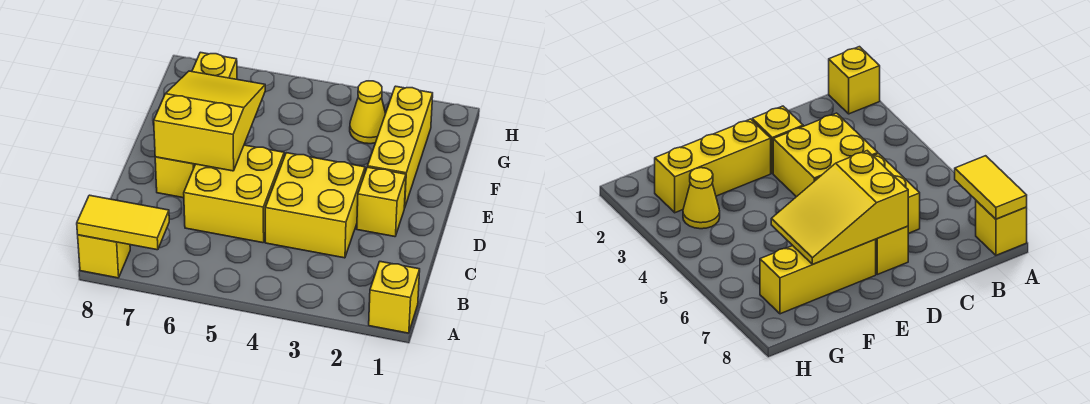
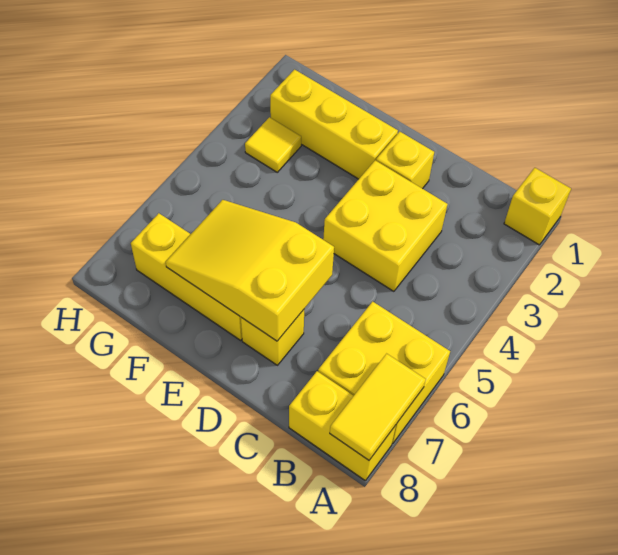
yellow brick A8 level 1 -> yellow brick A8:B8 level 1
yellow brick C5:D6 level 1 -> yellow brick A6:B7 level 1
yellow cone G3 level 1 -> yellow tile G3 level 1

